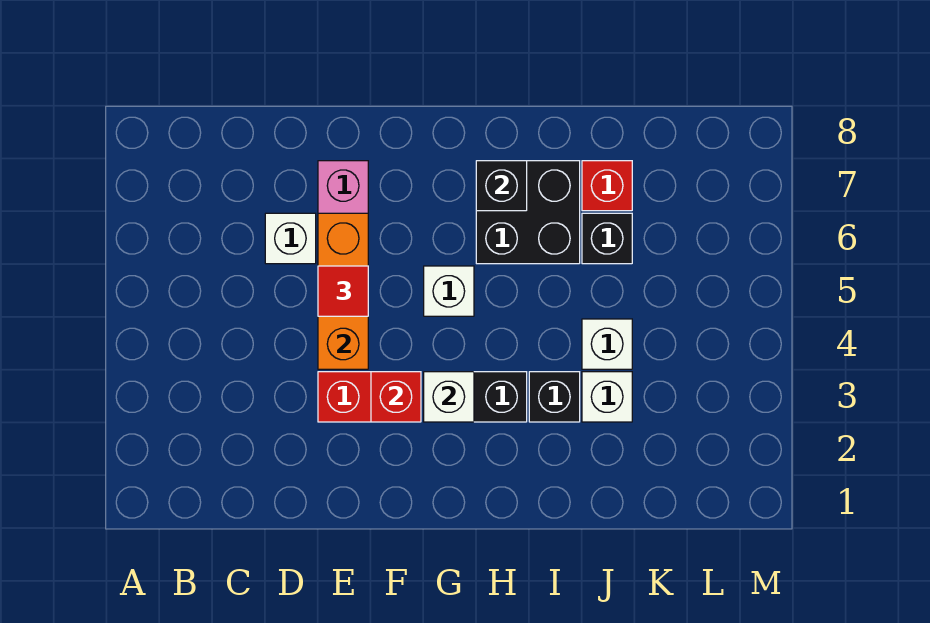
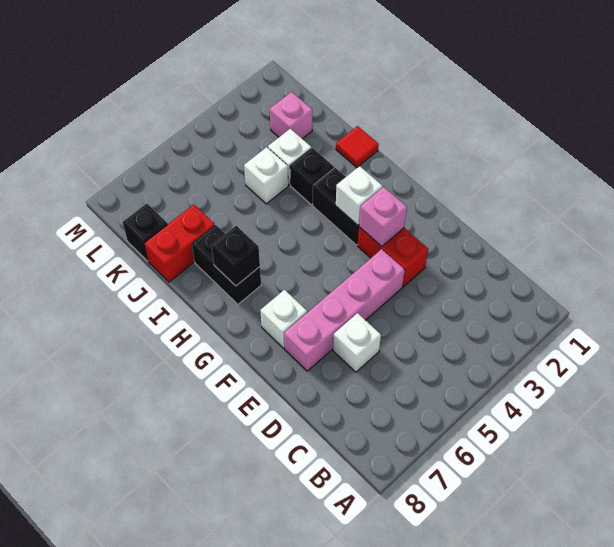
orange brick E4:E6 level 2 -> none
red tile E5 level 3 -> red tile I1 level 1
red brick F3 level 2 -> pink brick F3 level 2
white brick G5 level 1 -> white brick F7 level 1
black brick H6:I7 level 1 -> black brick H7:I7 level 1
black brick J6 level 1 -> black brick K8 level 1
red brick J7 level 1 -> red brick J7:J8 level 1
none -> pink brick K2 level 1

